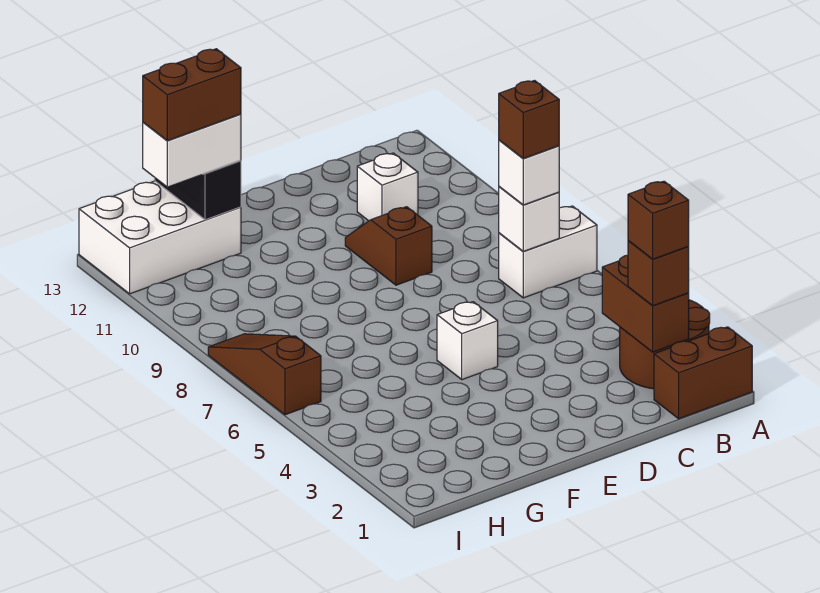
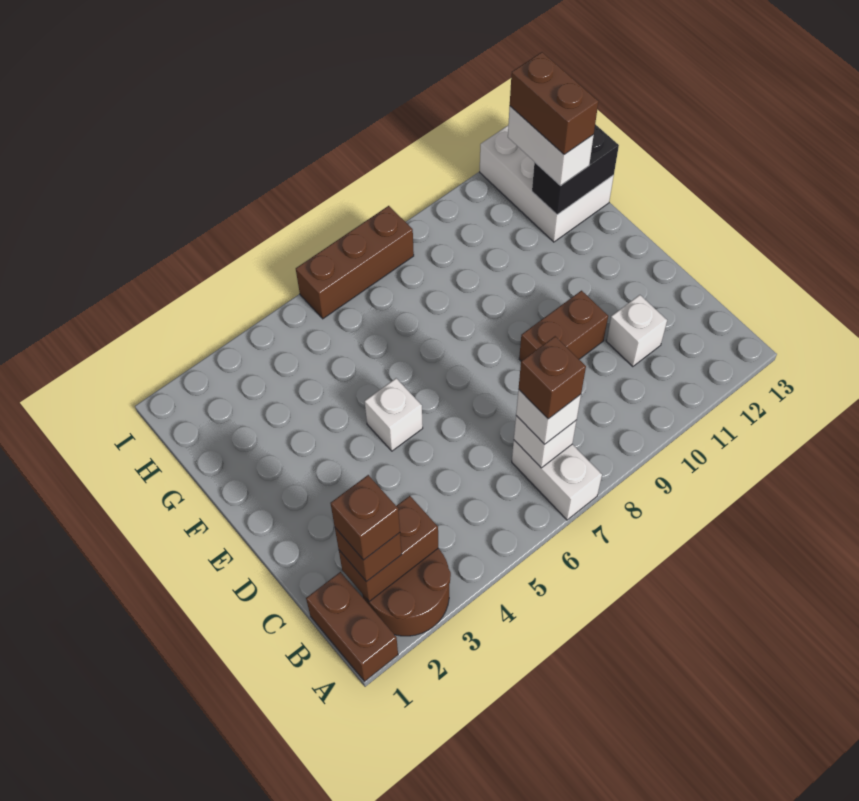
brown slope D9:D10 level 1 top 9 -> brown brick D9:D10 level 1
brown slope I6:I8 level 1 top 6 -> brown brick I6:I8 level 1

